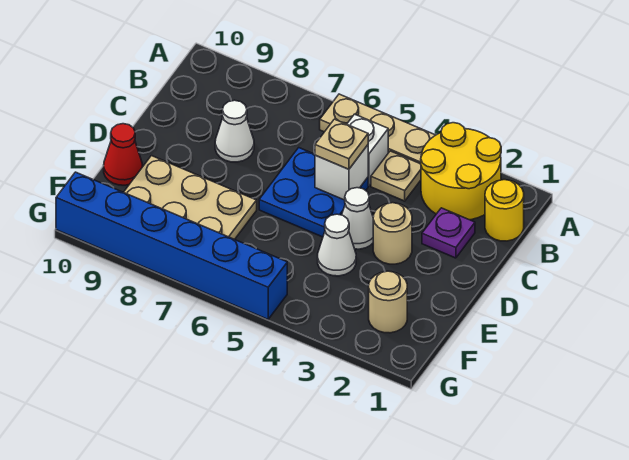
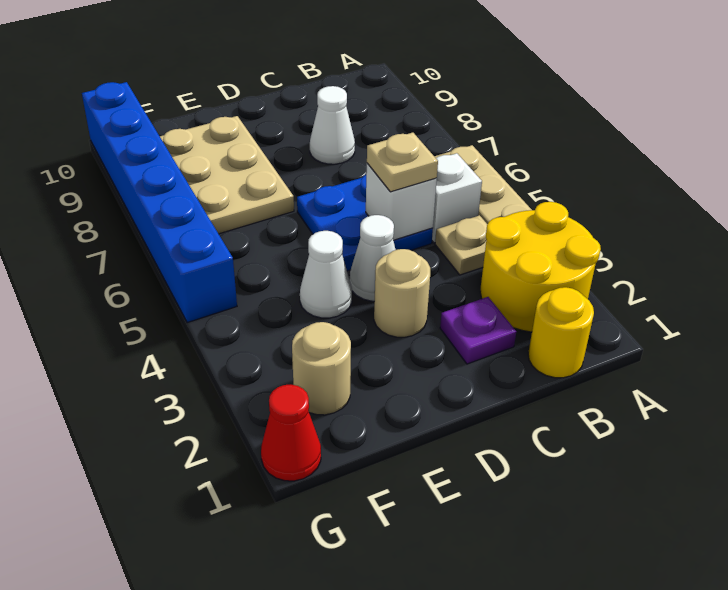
red cone E10 level 1 -> red cone G1 level 1

